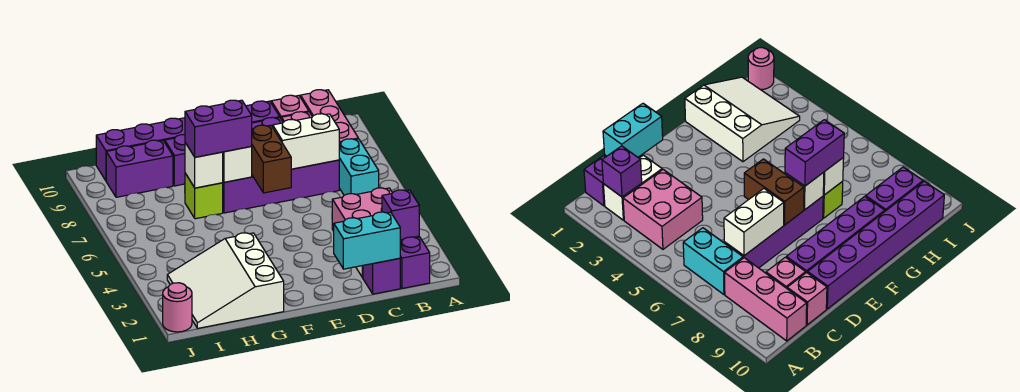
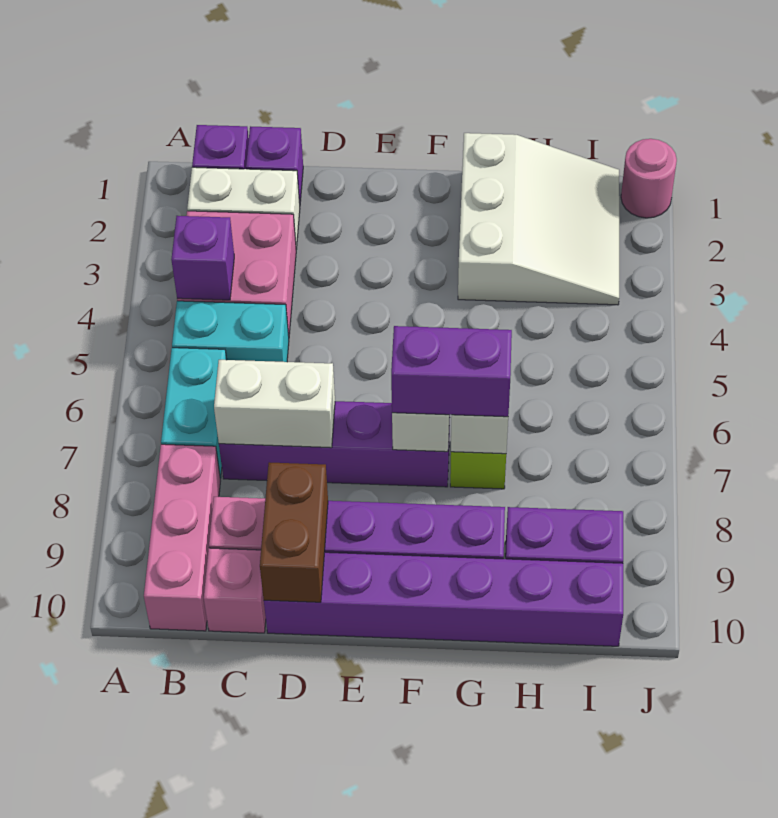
purple brick B2 level 2 -> purple brick B4 level 2
cyan brick C1:D1 level 2 -> cyan brick B5:C5 level 1
brown brick E6:E7 level 2 -> brown brick D9:D10 level 2

